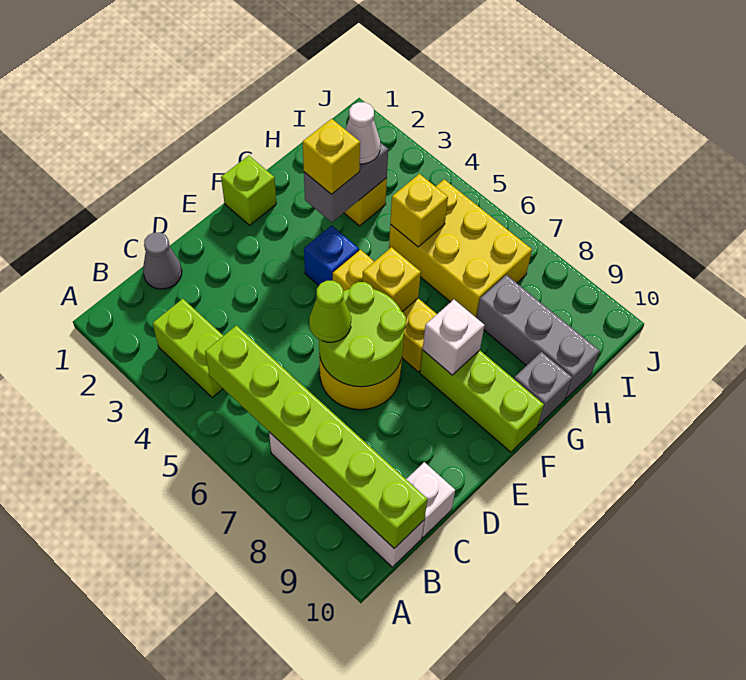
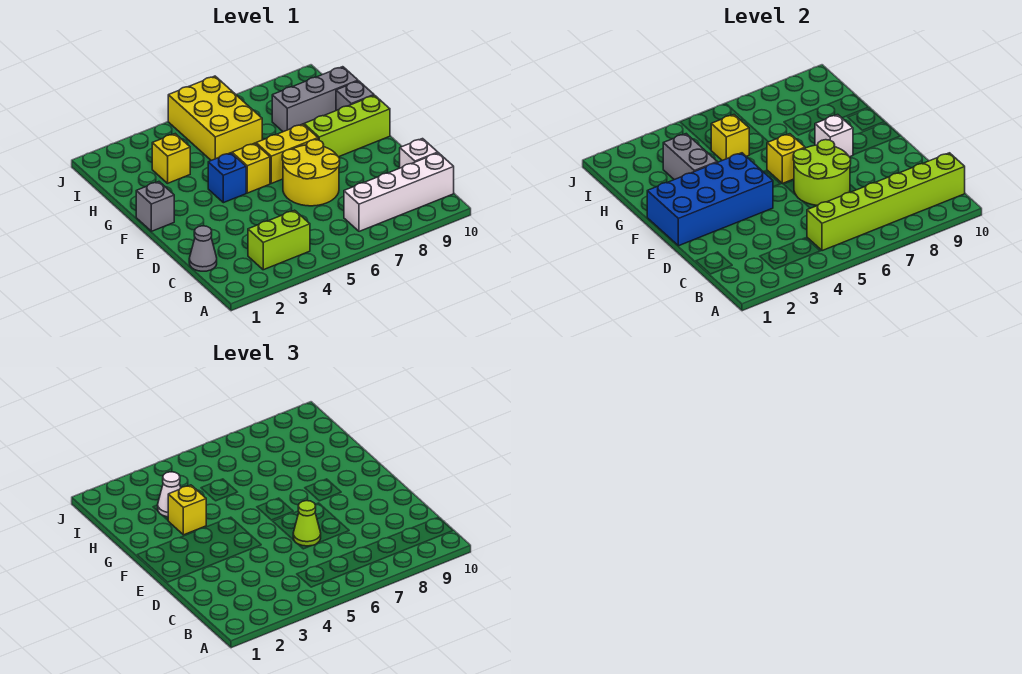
none -> blue brick E1:F4 level 2
lime brick F1 level 1 -> grey brick F1 level 1
yellow brick H5:I7 level 1 -> yellow brick H5:J6 level 1

